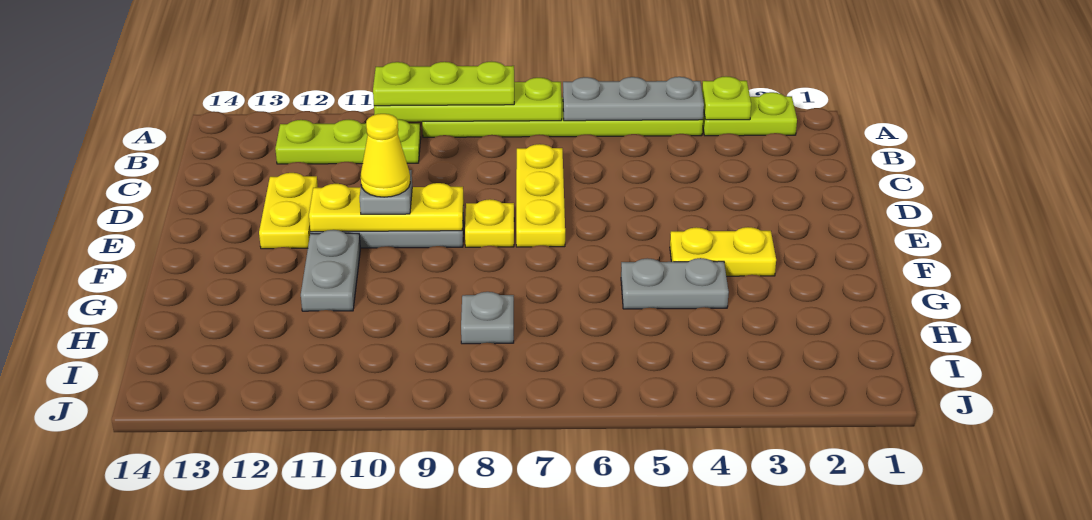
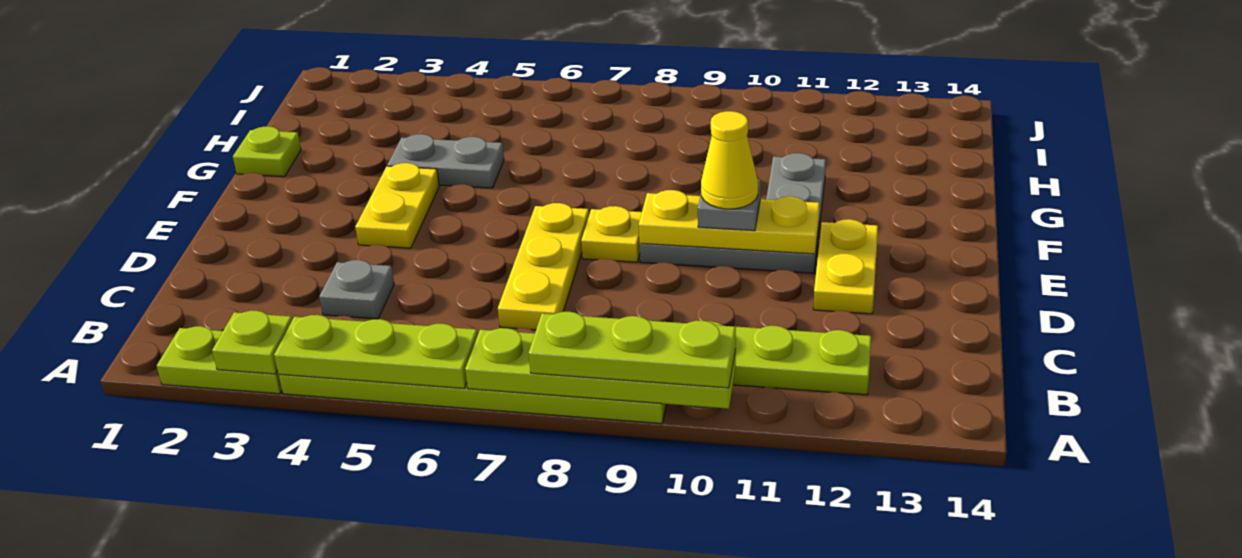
grey plate A4:A6 level 2 -> lime plate A4:A6 level 2
yellow plate F3:F4 level 1 -> yellow plate E4:F4 level 1
none -> lime plate G1 level 1
grey plate H8 level 1 -> grey plate C4 level 1

